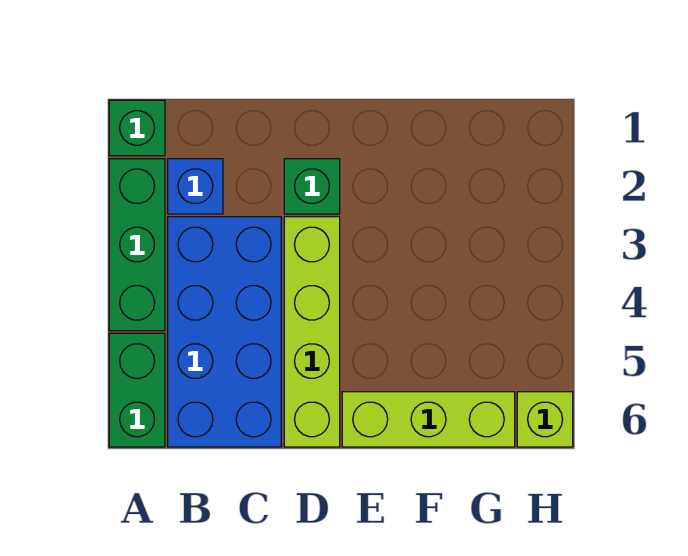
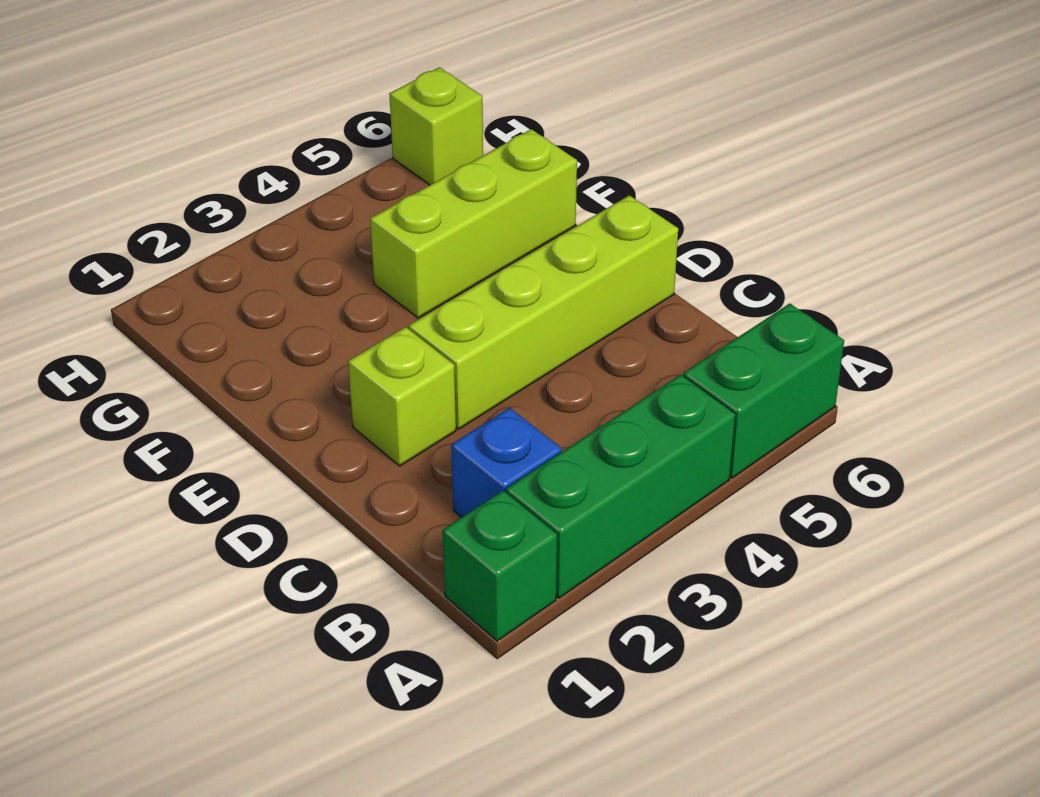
blue brick B3:C6 level 1 -> none
green brick D2 level 1 -> lime brick D2 level 1
lime brick E6:G6 level 1 -> lime brick F4:F6 level 1

